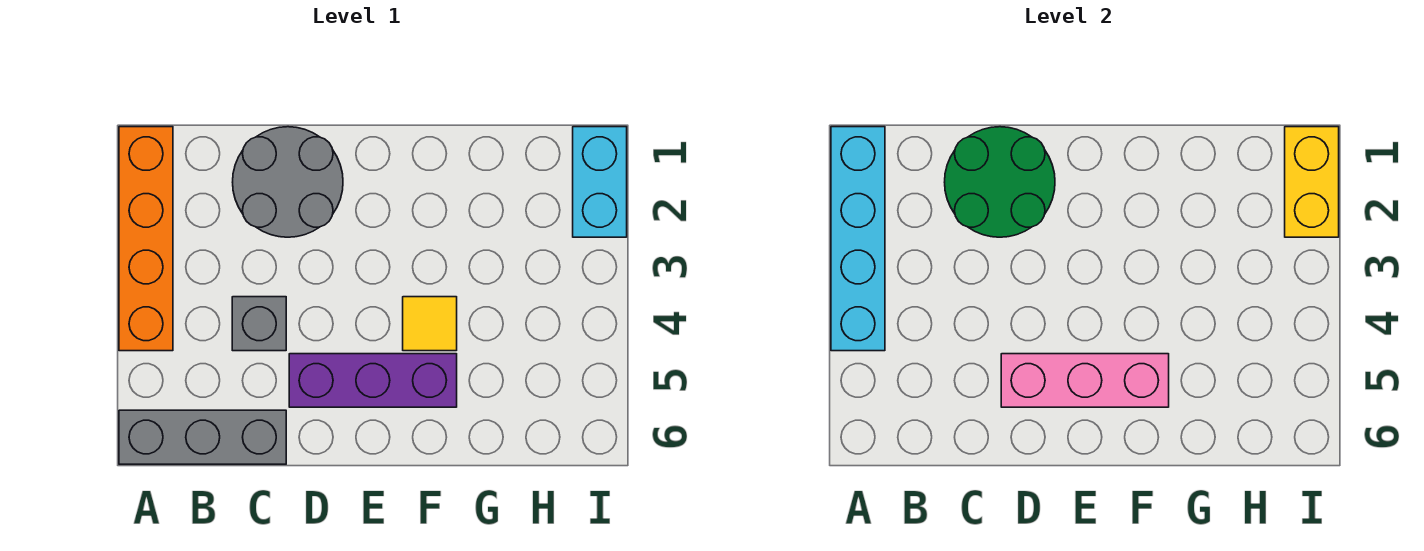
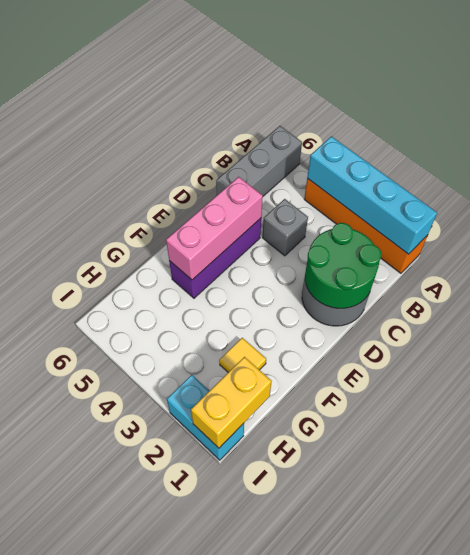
yellow tile F4 level 1 -> yellow tile G2 level 1
yellow brick I1:I2 level 2 -> yellow brick H1:I1 level 2

